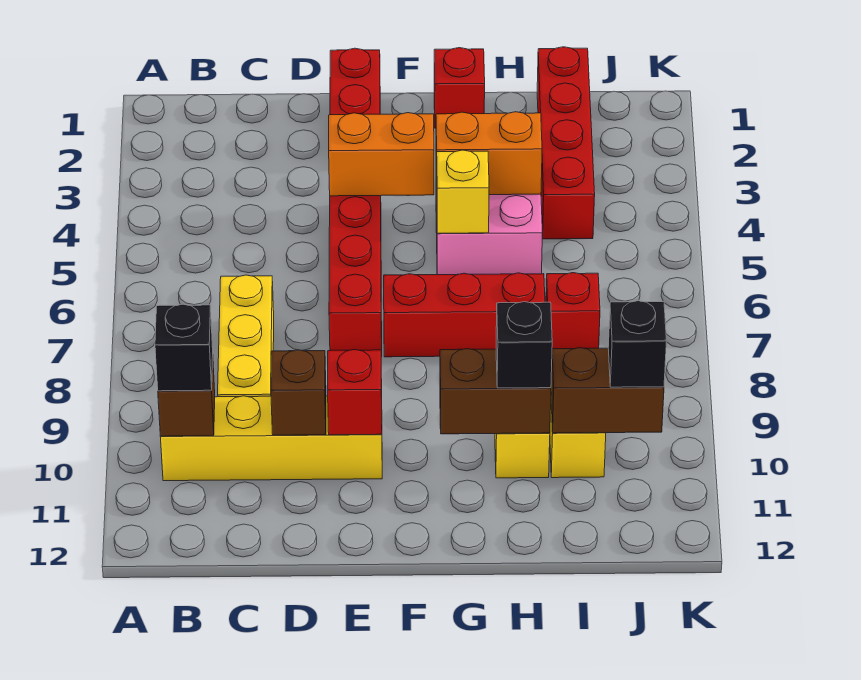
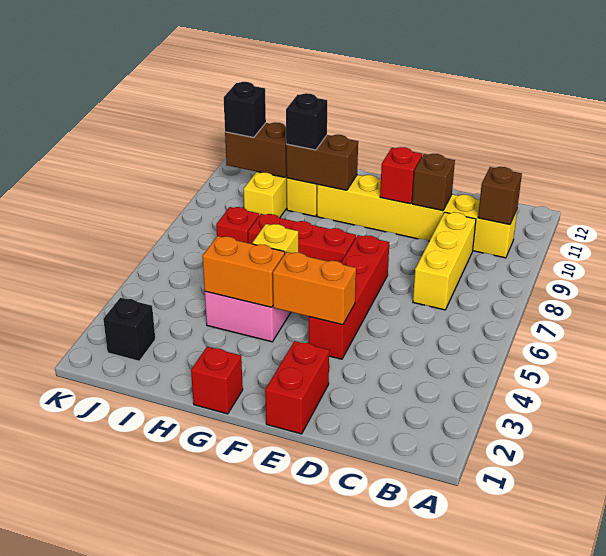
yellow brick B10:E10 level 1 -> yellow brick B10:G10 level 1
black brick B10 level 3 -> black brick J2 level 1
red brick I1:I4 level 1 -> none

